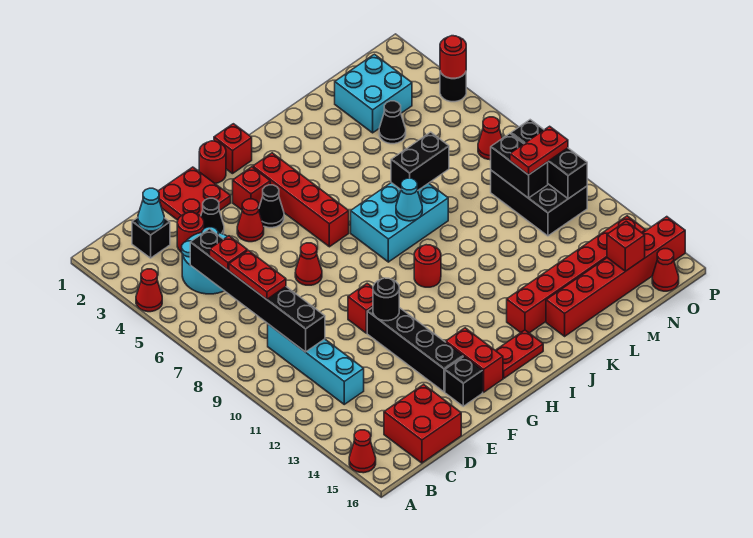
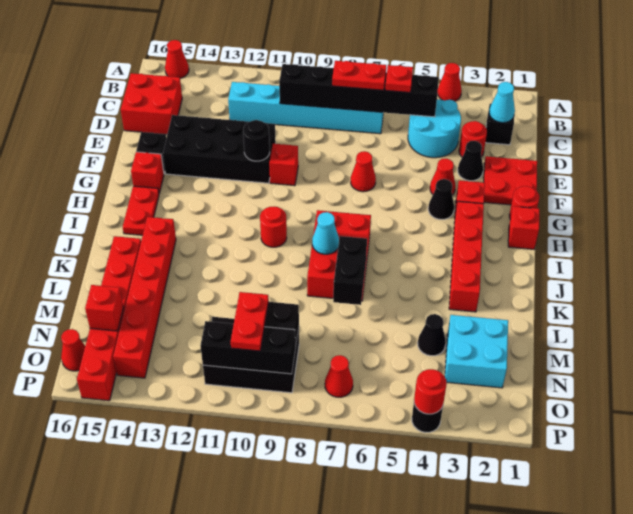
cyan brick C9:C12 level 1 -> cyan brick C7:C12 level 1
black brick F11:F14 level 1 -> black brick E11:F14 level 1
red brick G14:G15 level 1 -> red brick G15 level 1
red brick H3:H6 level 1 -> red brick H3:K3 level 1
cyan brick I7:K8 level 1 -> red brick I7:K8 level 1

